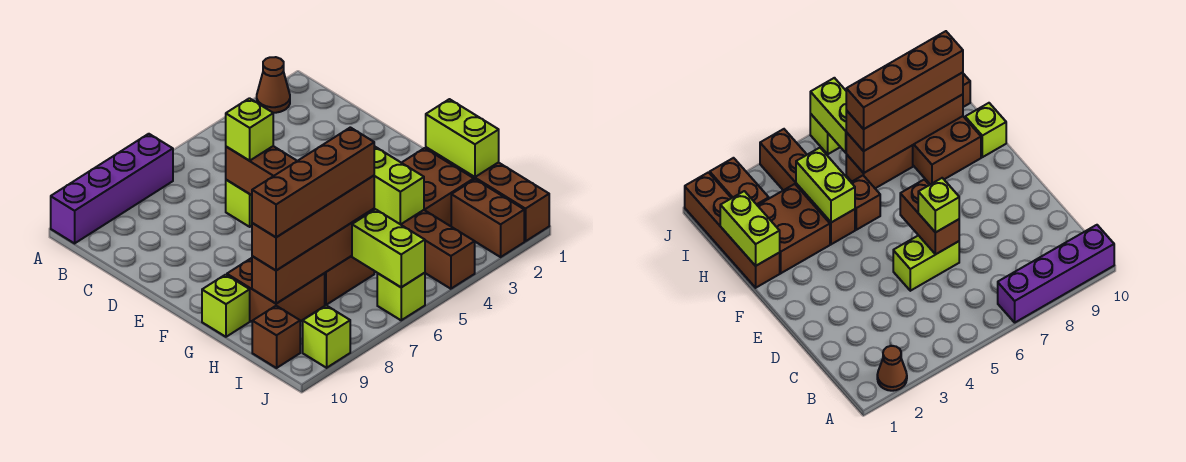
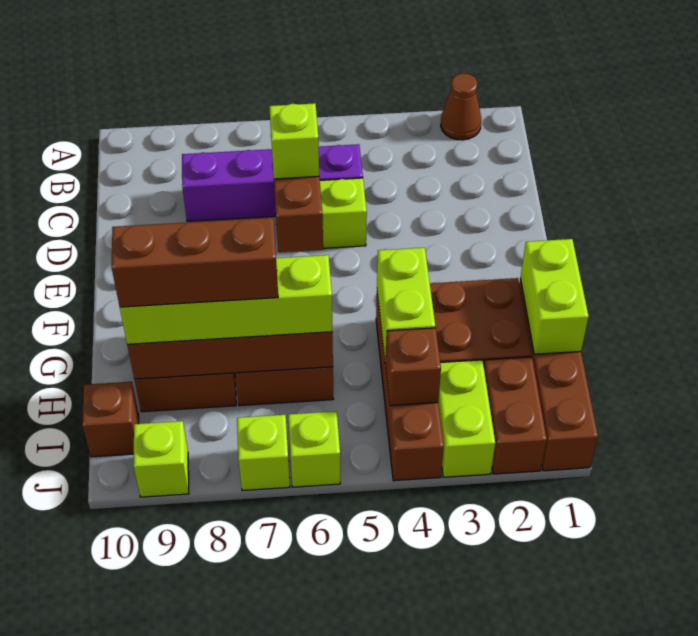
purple brick A7:A10 level 1 -> purple brick C5:C8 level 1
brown brick G5 level 1 -> brown brick I4 level 2
lime brick G10 level 1 -> lime brick J7 level 1
brown brick H6:H9 level 3 -> lime brick H6:H9 level 3
brown brick H6:H9 level 4 -> brown brick H7:H9 level 4
lime brick I6:J6 level 2 -> lime brick I3:J3 level 1

